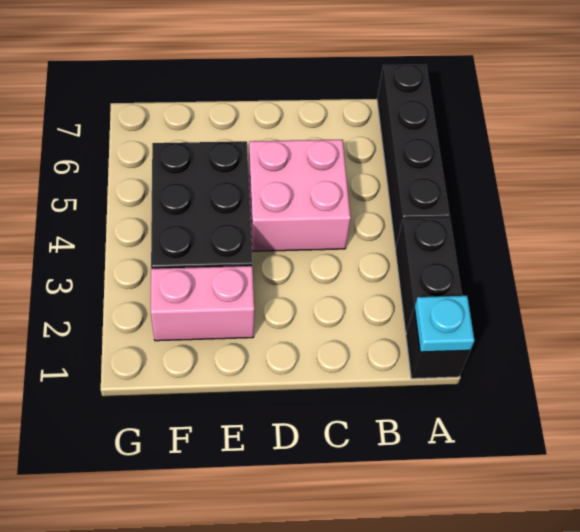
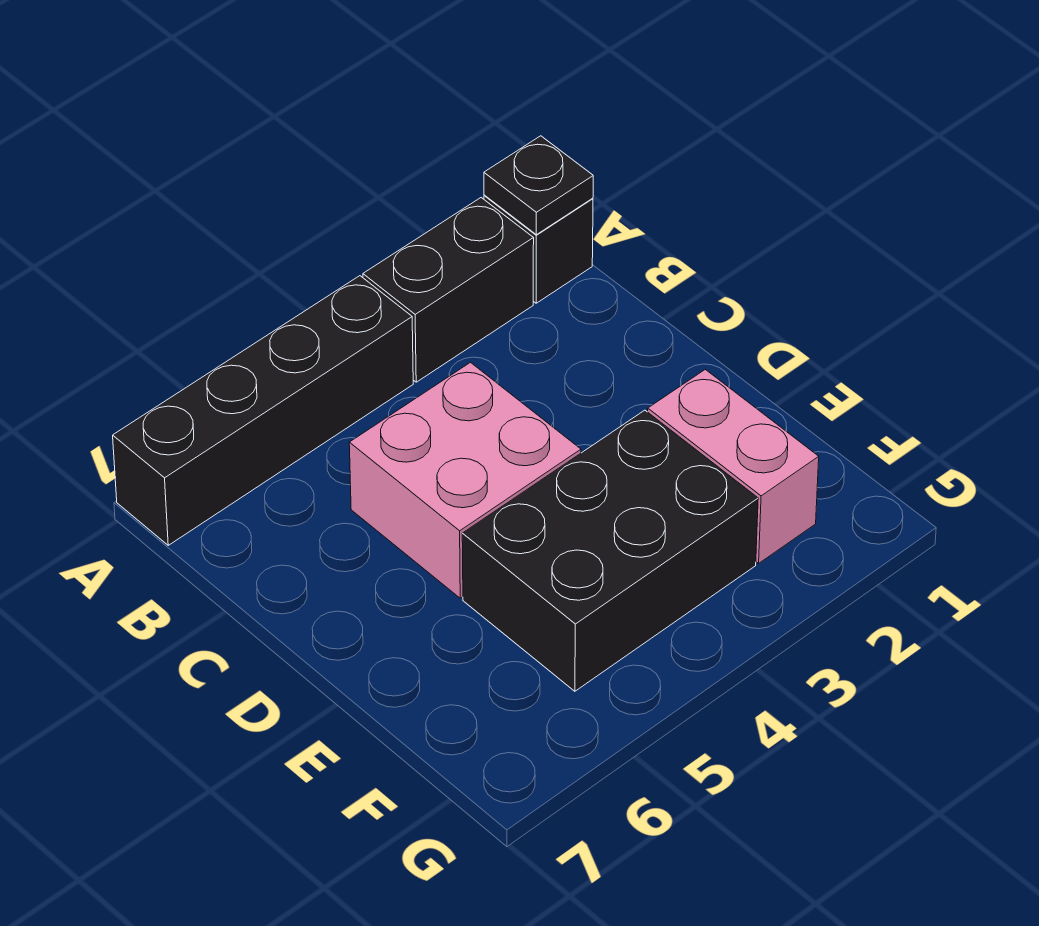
cyan plate A1 level 2 -> black plate A1 level 2

